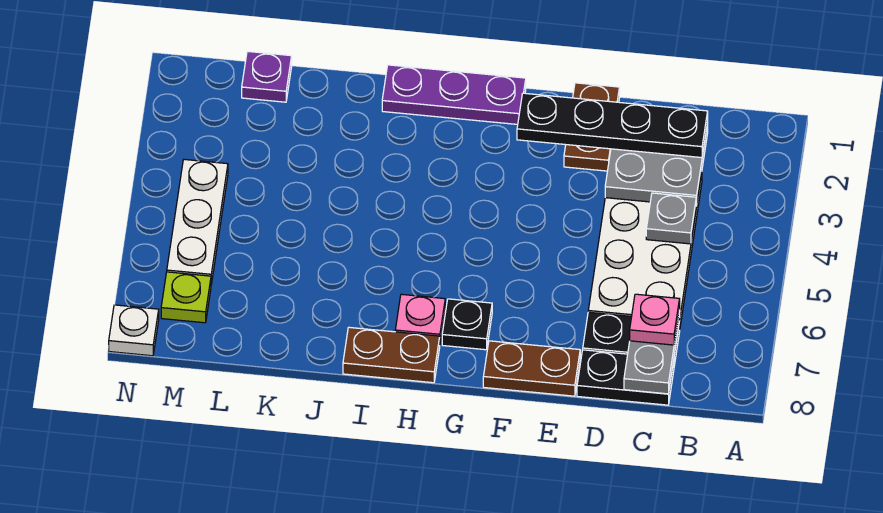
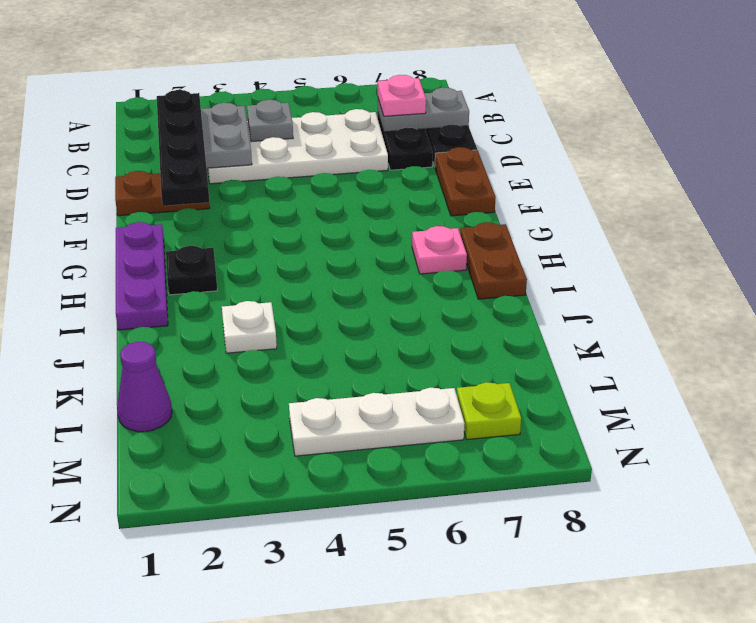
black plate G7 level 1 -> black plate H2 level 1
purple plate L1 level 1 -> purple cone L1 level 1
white plate N8 level 1 -> white plate J3 level 1

